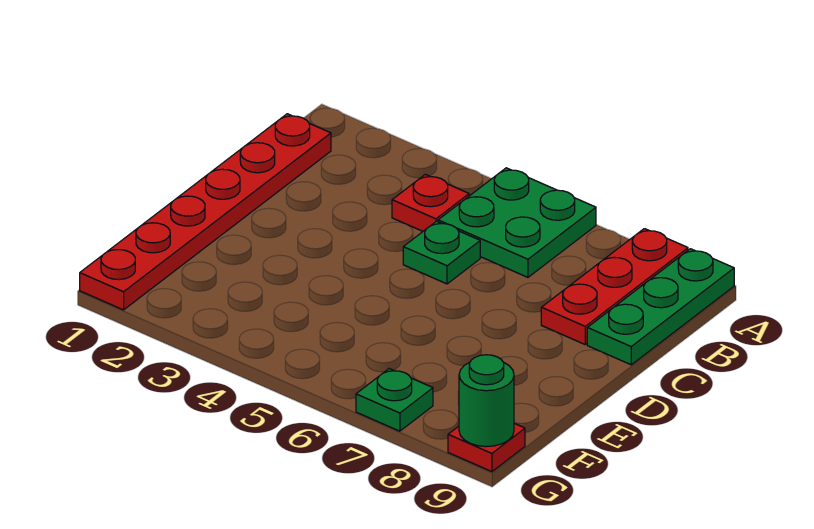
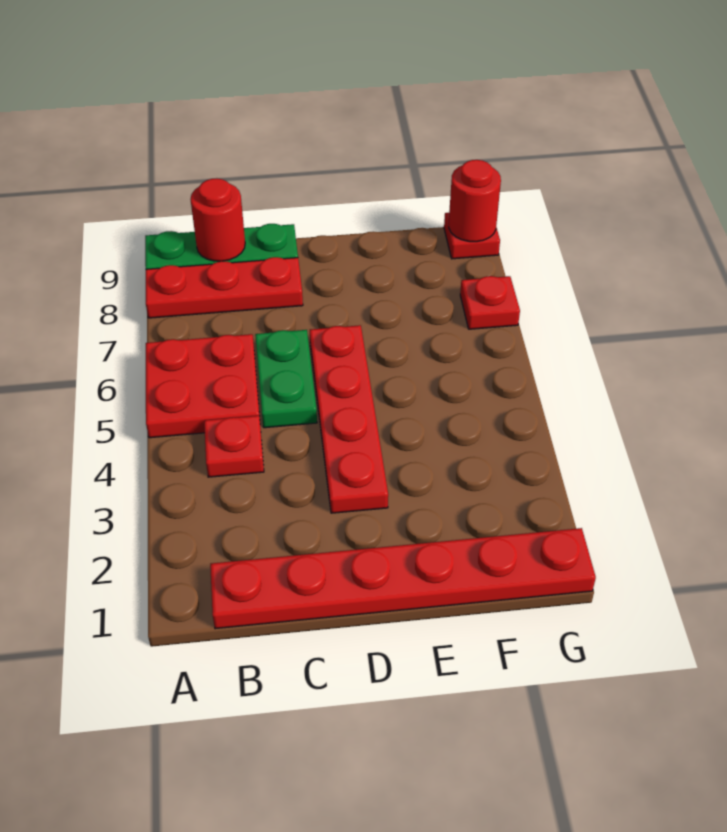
green plate A5:B6 level 1 -> red plate A5:B6 level 1
none -> red round brick B9 level 2
green plate C5 level 1 -> green plate C5:C6 level 1
none -> red plate D3:D6 level 1
green plate G7 level 1 -> red plate G7 level 1
green round brick G9 level 2 -> red round brick G9 level 2

